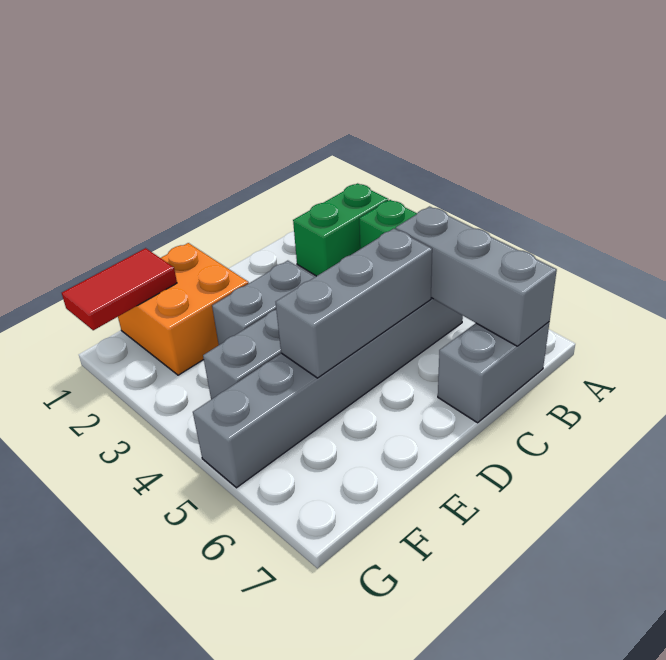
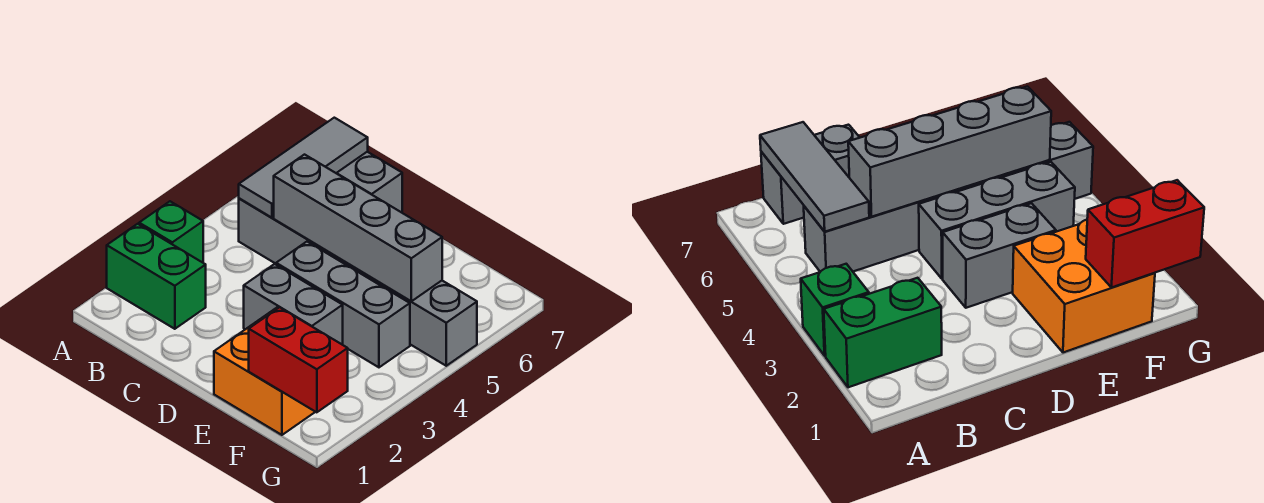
grey brick B5:B7 level 2 -> grey tile B5:B7 level 2
grey brick C5:E5 level 2 -> grey brick C5:F5 level 2
red tile F1:G1 level 2 -> red brick F1:G1 level 2

